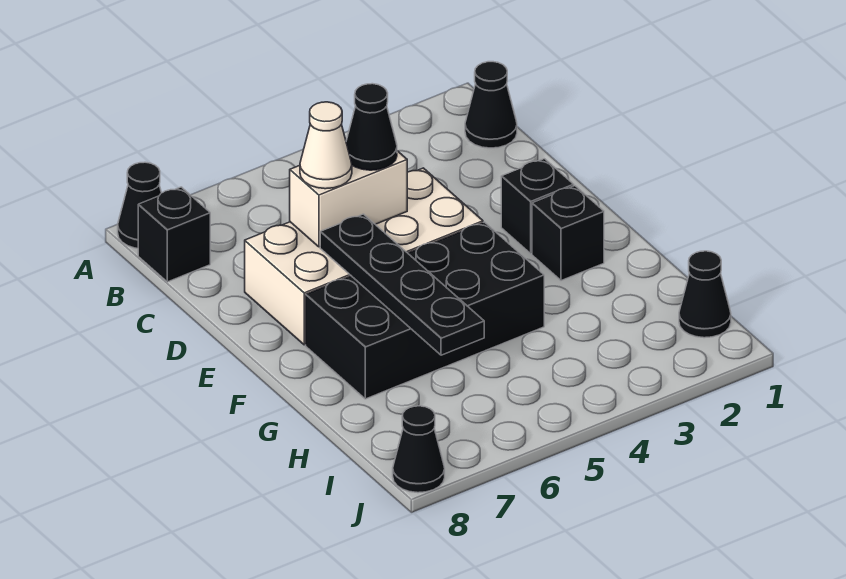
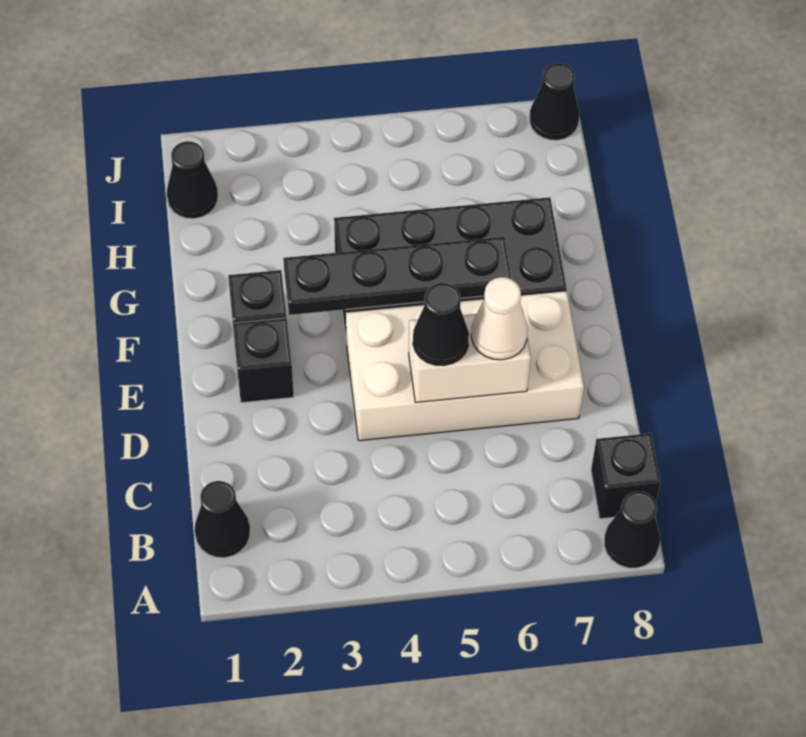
black plate E6:H6 level 2 -> black plate F3:F6 level 2

